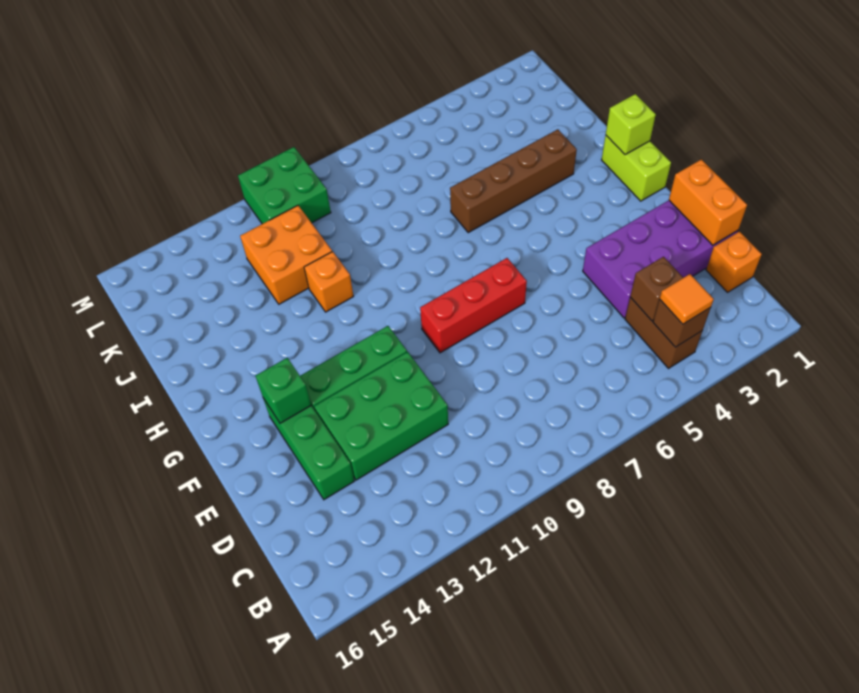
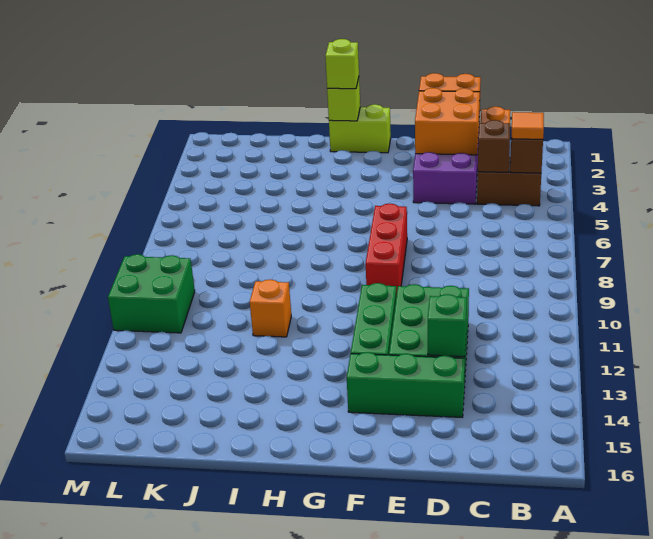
green brick F14 level 2 -> green brick D13 level 2
none -> lime brick H1 level 3
brown brick I3:I6 level 1 -> none
orange brick J11:K12 level 1 -> orange brick D2:E3 level 2

